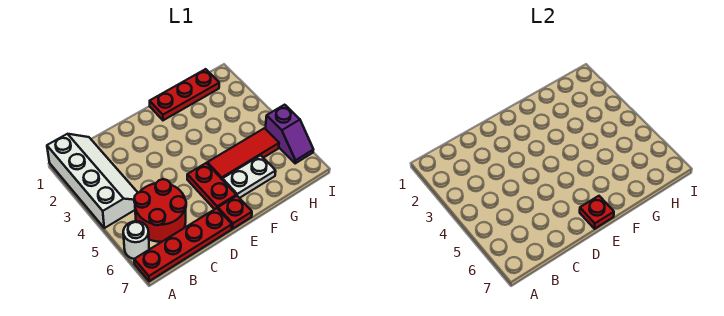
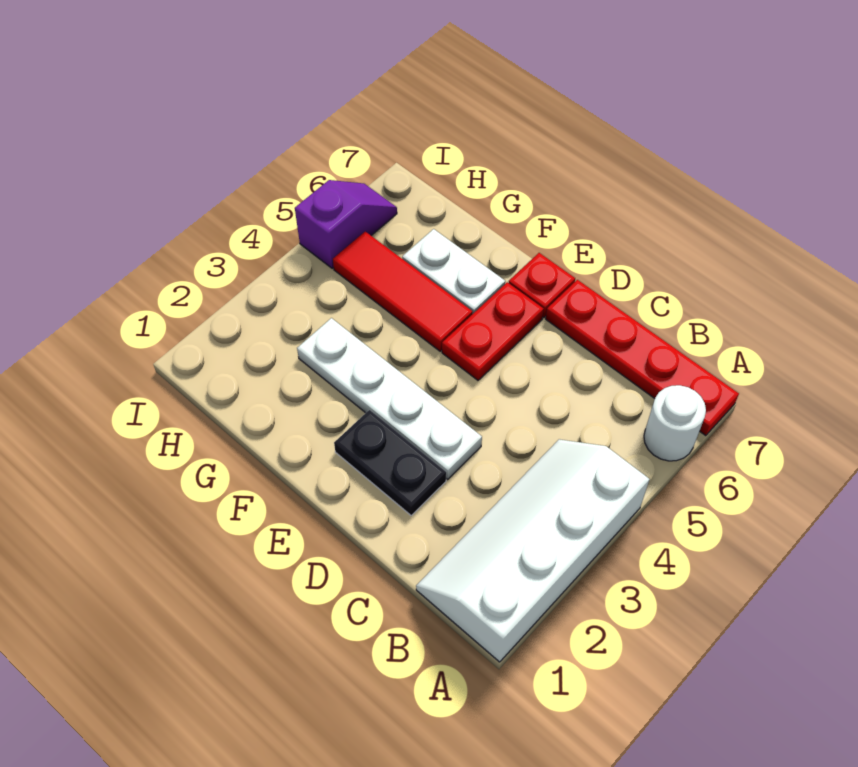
red round brick B5:C6 level 1 -> none
none -> black plate D2:E2 level 1
none -> white plate D3:G3 level 1
red plate E7 level 2 -> none
red plate F1:H1 level 1 -> none

